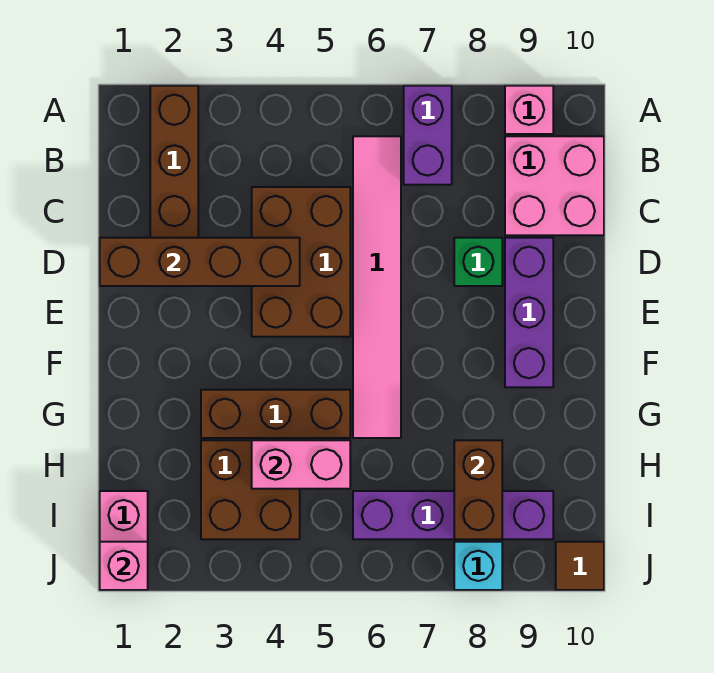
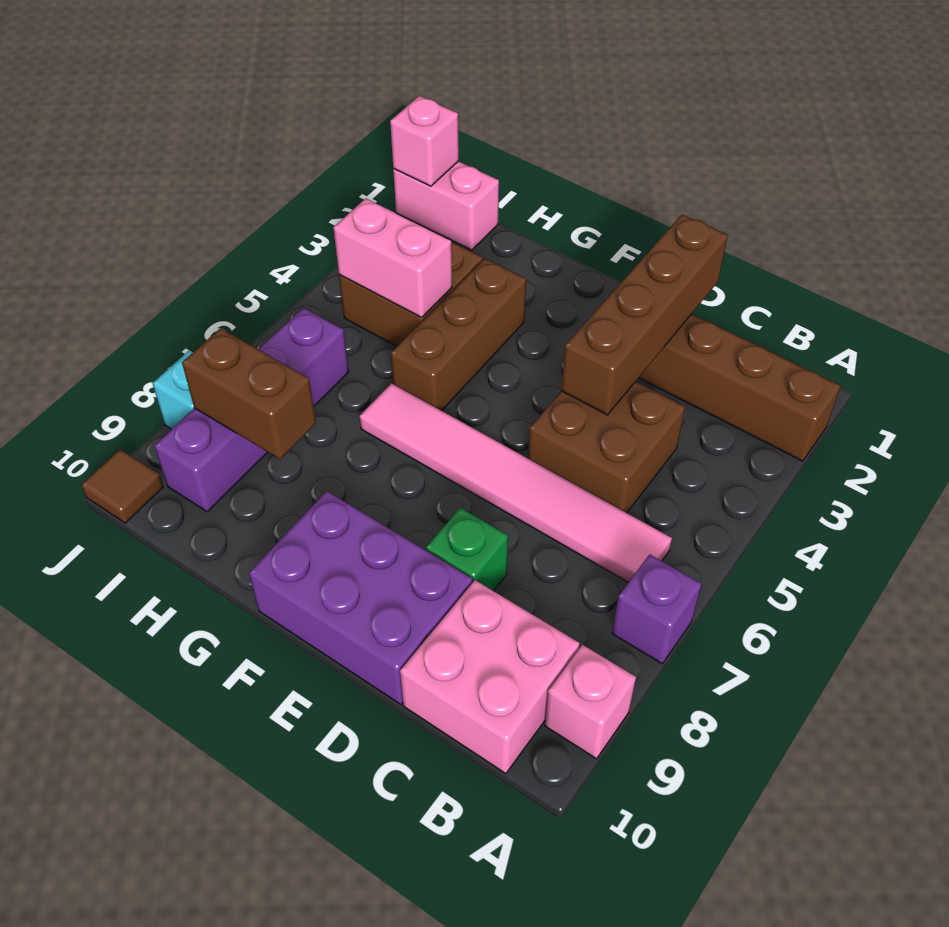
purple brick A7:B7 level 1 -> purple brick A7 level 1
brown brick C4:E5 level 1 -> brown brick C4:D5 level 1
purple brick D9:F9 level 1 -> purple brick D9:F10 level 1
pink brick H4:H5 level 2 -> pink brick H4:I4 level 2

